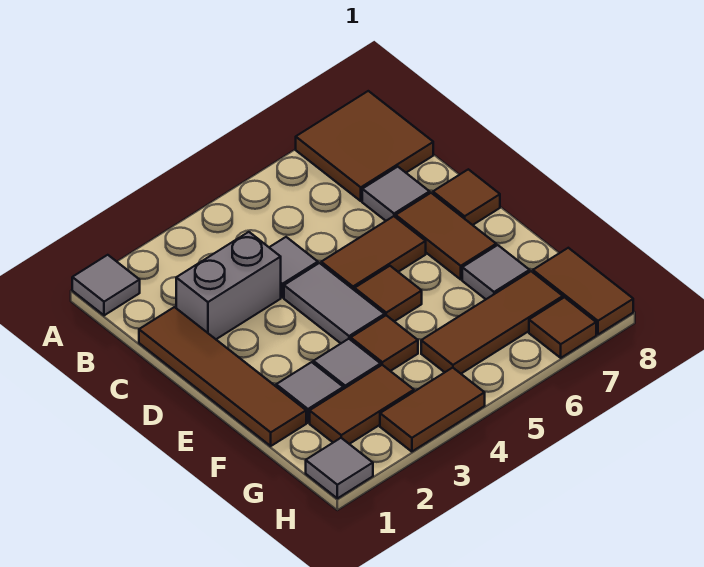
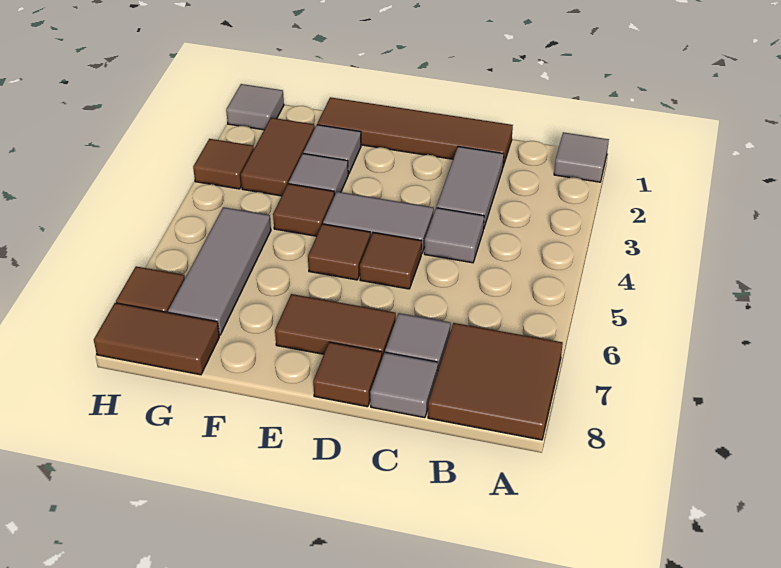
grey brick C2:C3 level 1 -> grey tile C2:C3 level 1
brown tile D5:D6 level 1 -> brown tile D5 level 1
grey tile F7 level 1 -> grey tile C8 level 1
brown tile G5:G7 level 1 -> grey tile G5:G7 level 1
brown tile H3:H4 level 1 -> brown tile H3 level 1

